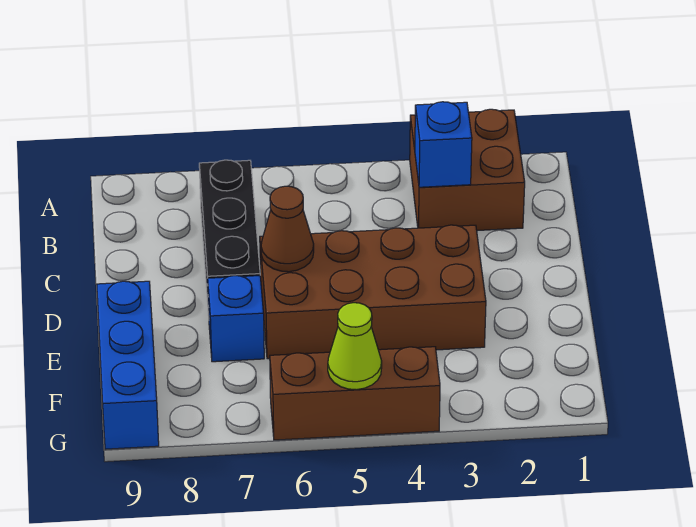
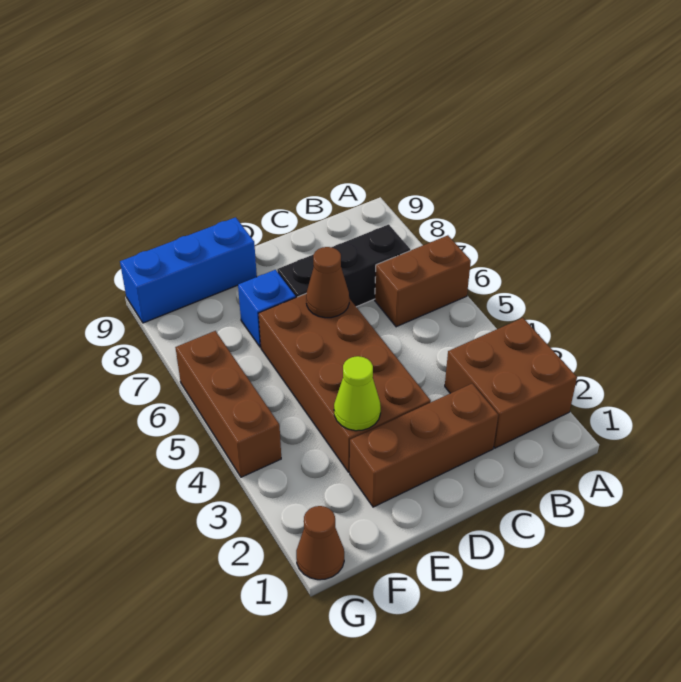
none -> brown brick A6:B6 level 1
blue brick B3 level 2 -> none
none -> brown brick C2:E2 level 1
none -> brown cone G1 level 1
lime cone G5 level 2 -> lime cone E3 level 2

